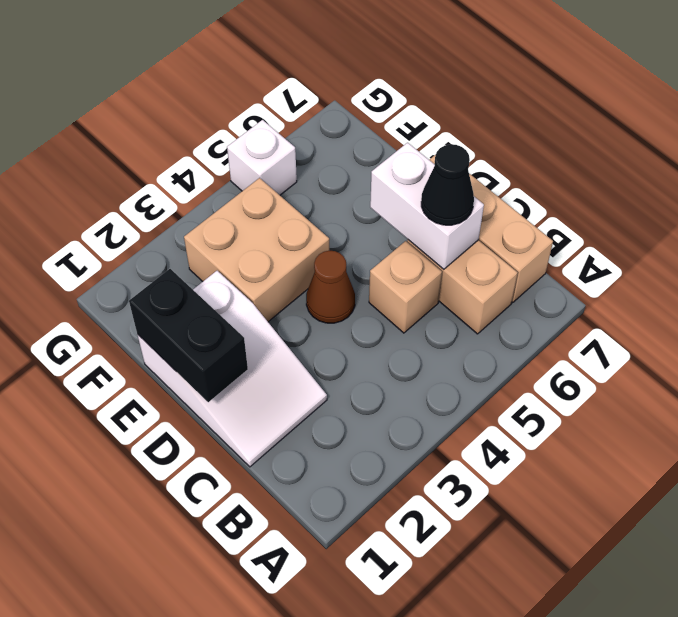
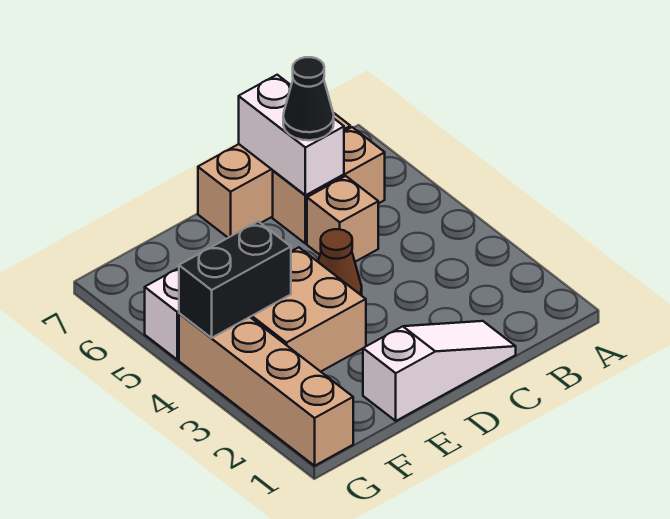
white slope C1:E2 level 1 top E -> white slope C1:E1 level 1 top E
white brick C6:D6 level 2 -> white brick C6:C7 level 2
black brick D1:E1 level 2 -> black brick F4:G4 level 2
none -> tan brick G1:G4 level 1

